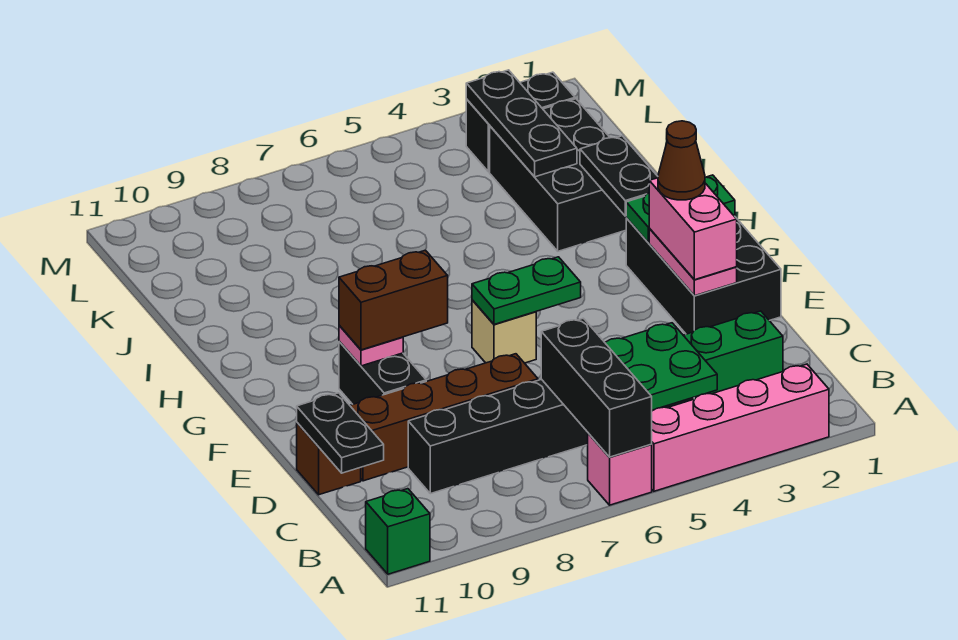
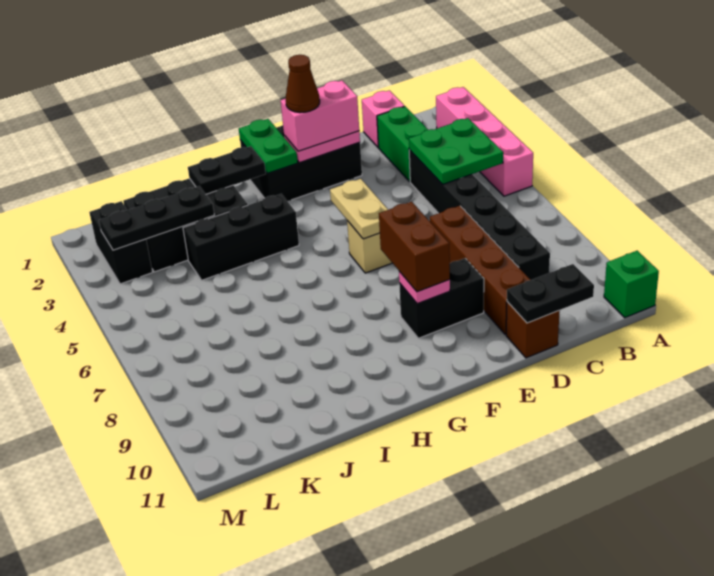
pink brick A6 level 1 -> pink brick C1 level 1
black brick A6:C6 level 2 -> black brick H4:J4 level 1
green plate F5:F6 level 2 -> tan plate F5:F6 level 2

